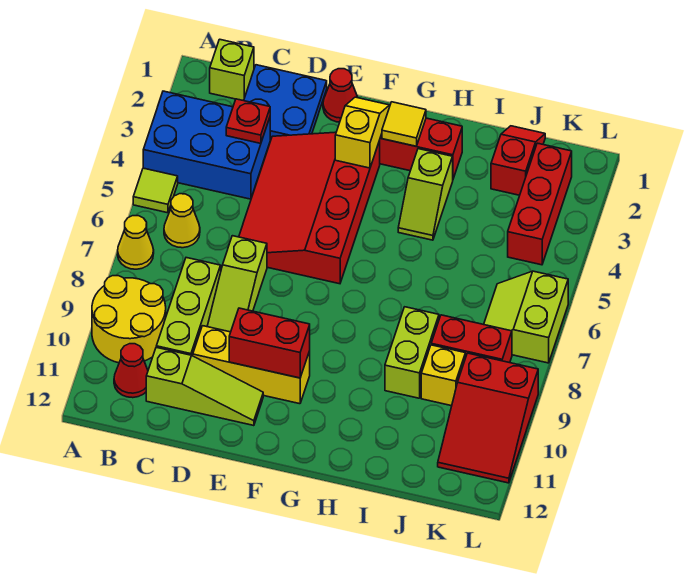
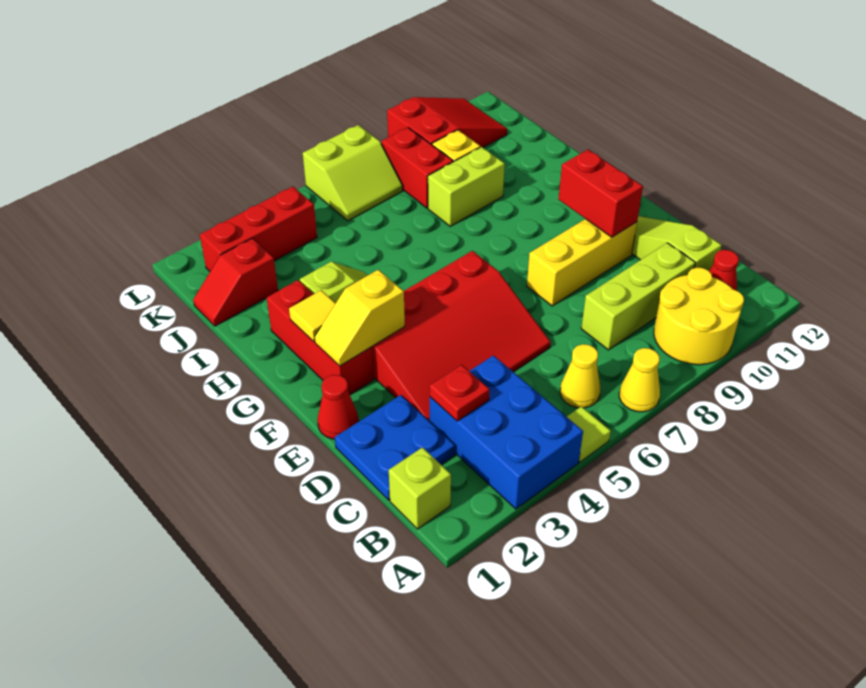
lime slope D7:D9 level 1 top 7 -> none
yellow brick D10:F10 level 1 -> yellow brick E8:E10 level 1

